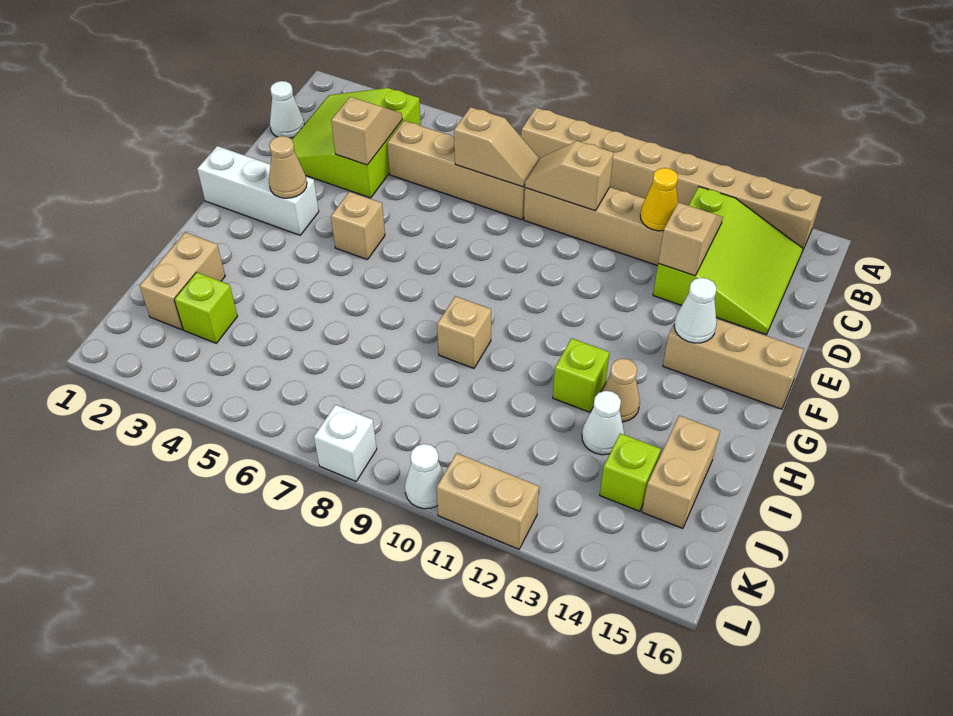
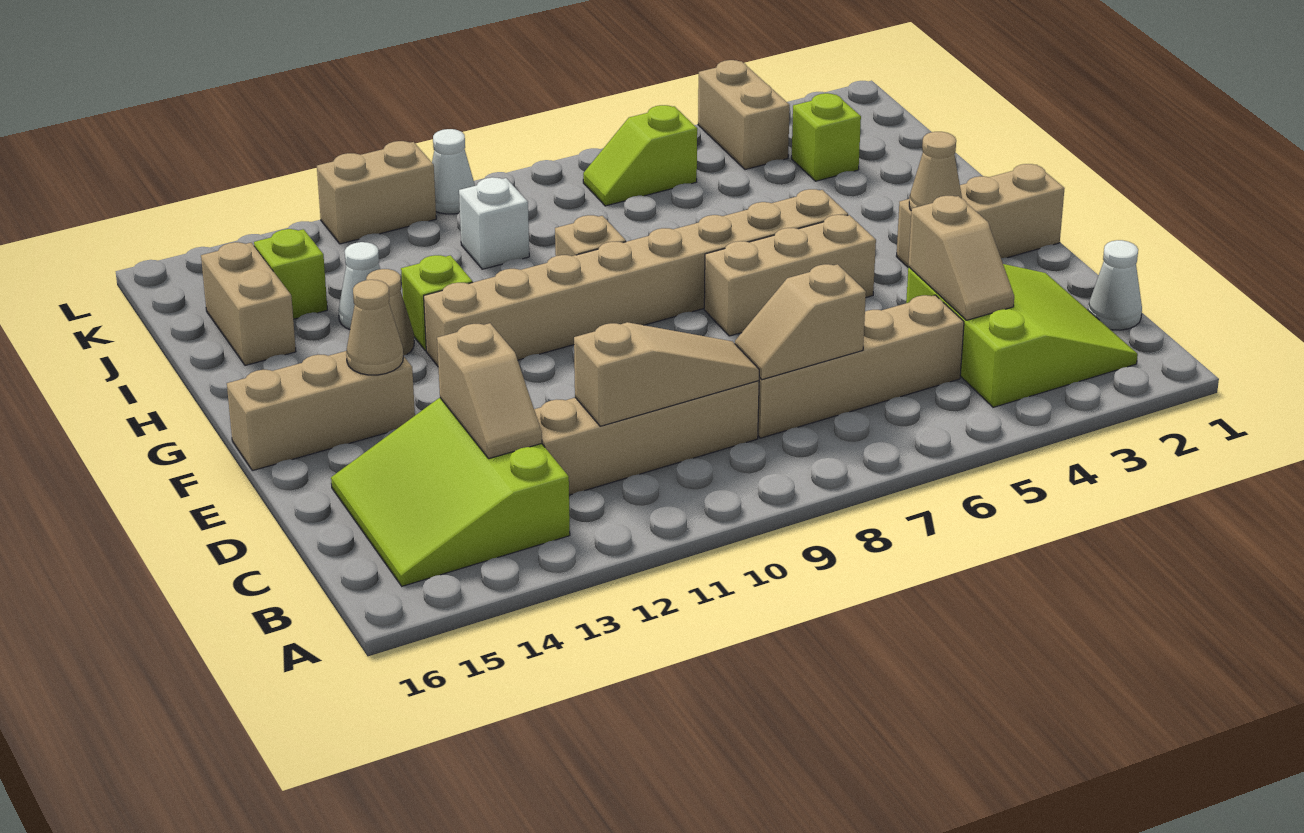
tan brick A8:A15 level 1 -> tan brick G5:G12 level 1
tan slope C9:C10 level 2 top 10 -> tan slope C9:C11 level 2 top 11
yellow cone C12 level 2 -> none
white brick F1:F3 level 1 -> tan brick F1:F3 level 1
tan brick F5 level 1 -> tan brick F5:F7 level 1
white cone F14 level 2 -> tan cone F14 level 2
tan brick I2:J2 level 1 -> tan brick K4:L4 level 1
none -> lime slope K6:K7 level 1 top 6
white brick L8 level 1 -> white brick J10 level 1

